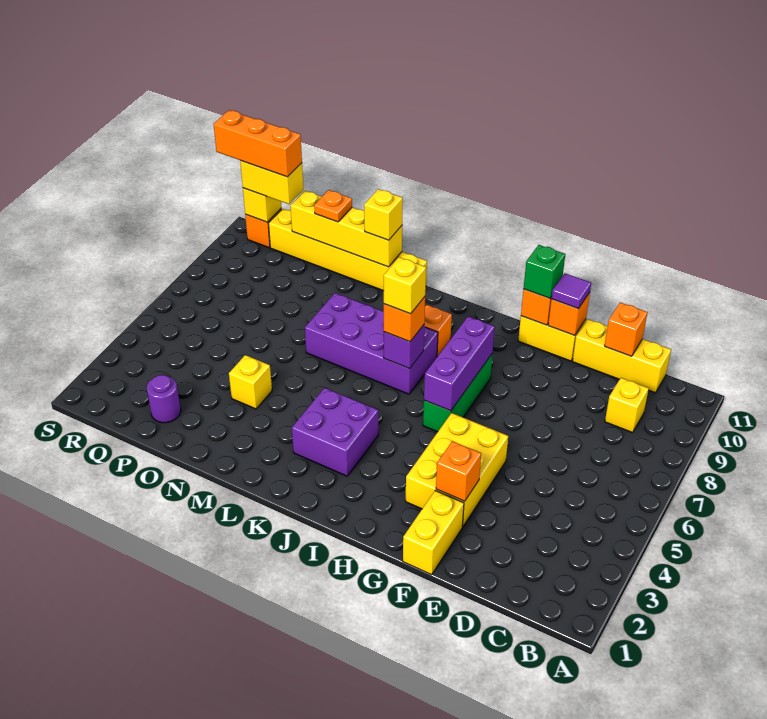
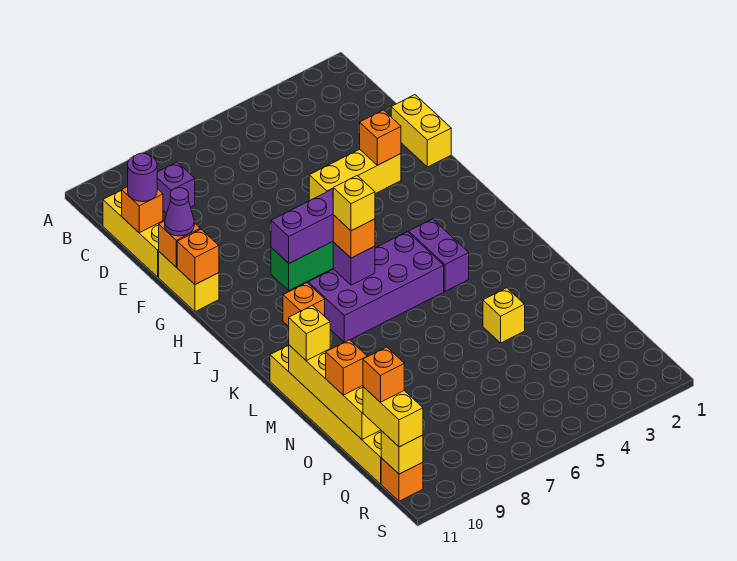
yellow brick C9 level 1 -> purple brick C9 level 1
yellow brick F1:F2 level 1 -> yellow brick E1:F1 level 1
yellow brick F3:G5 level 1 -> yellow brick F3:F5 level 1
purple tile F11 level 3 -> purple cone F11 level 3
green brick G11 level 3 -> none
purple brick J3:K4 level 1 -> purple brick J4:K4 level 1
purple brick J7:M8 level 1 -> purple brick J5:K8 level 1
orange plate O11 level 3 -> orange brick O11 level 3
purple round brick P2 level 1 -> purple round brick D11 level 3
orange brick Q11:S11 level 4 -> orange brick Q11 level 4

